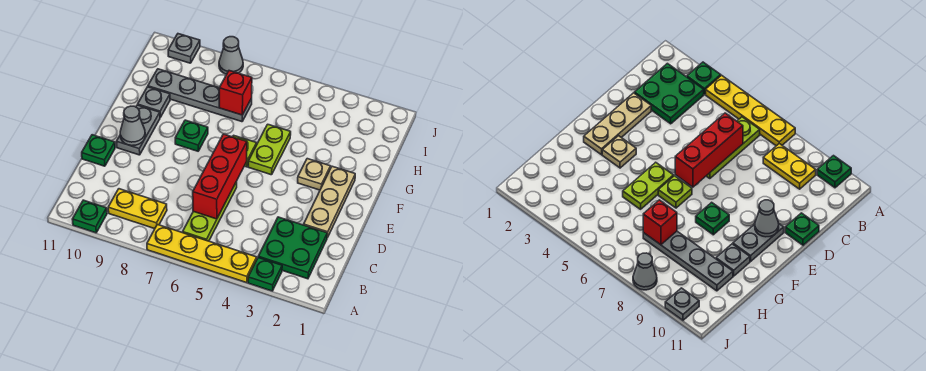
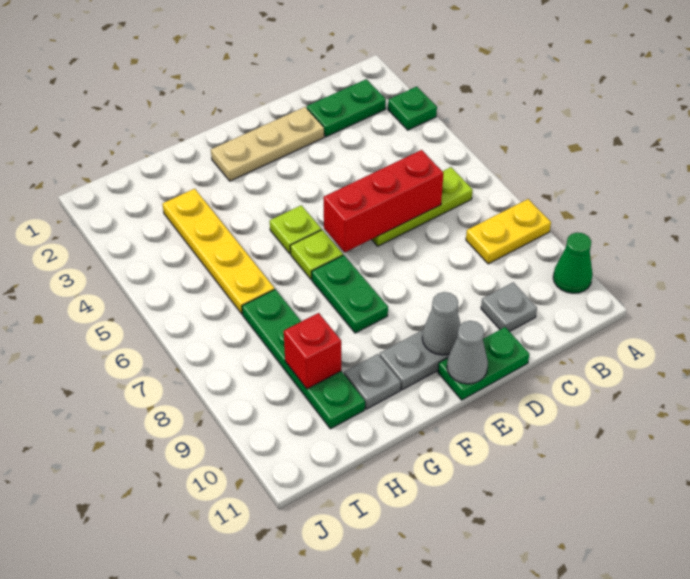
yellow plate A4:A7 level 1 -> yellow plate H3:H6 level 1
green plate A10 level 1 -> green cone A10 level 1
green plate B2:C3 level 1 -> green plate B2:C2 level 1
yellow plate B8:B9 level 1 -> yellow plate A8:B8 level 1
green plate D11 level 1 -> green plate D11:E11 level 1
tan plate F3 level 1 -> none
lime plate F5:G5 level 1 -> lime plate F5 level 1
green plate F8 level 1 -> green plate F7:F8 level 1
grey plate H7:H10 level 1 -> green plate H7:H10 level 1
red brick H7 level 2 -> red brick H9 level 2
grey cone J8 level 1 -> grey cone E11 level 2
grey plate J10 level 1 -> grey plate C10 level 1

